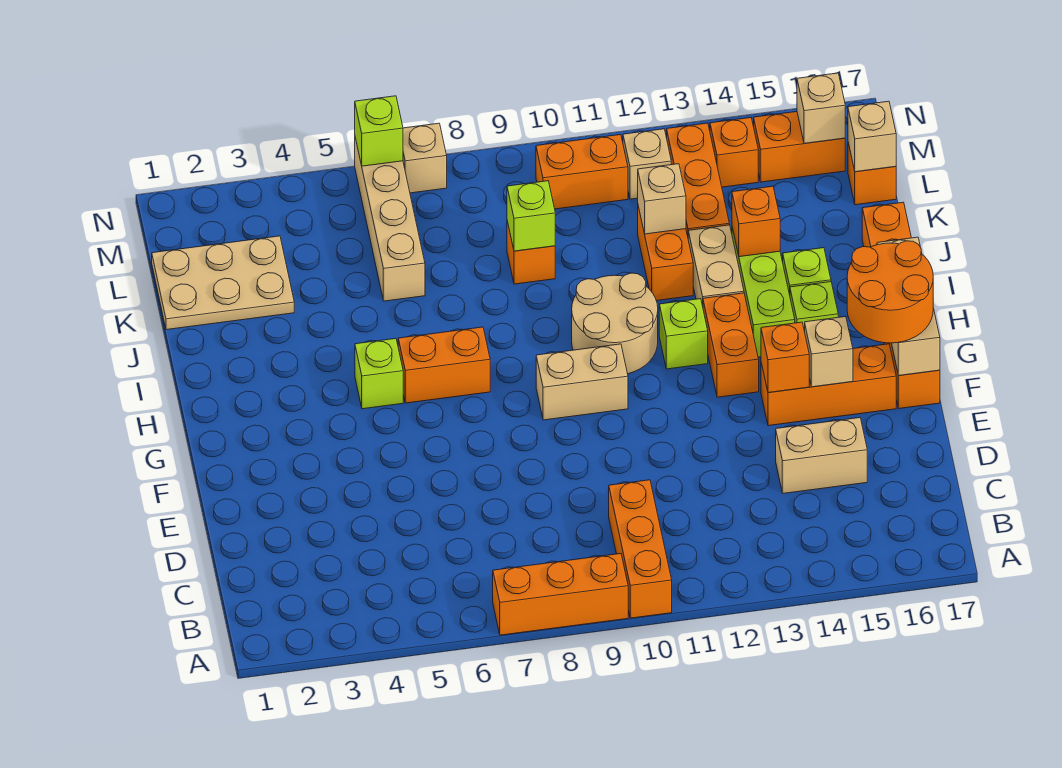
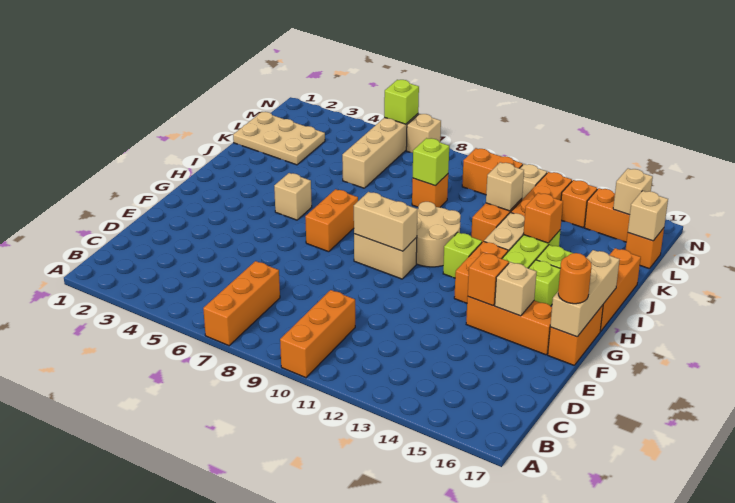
orange brick A7:A9 level 1 -> orange brick A7:C7 level 1
tan brick D14:D15 level 1 -> tan brick G9:G10 level 2
orange round brick F16:G17 level 3 -> orange round brick F17 level 3
lime brick H5 level 1 -> tan brick H5 level 1
orange brick H6:H7 level 1 -> orange brick G7:H7 level 1

